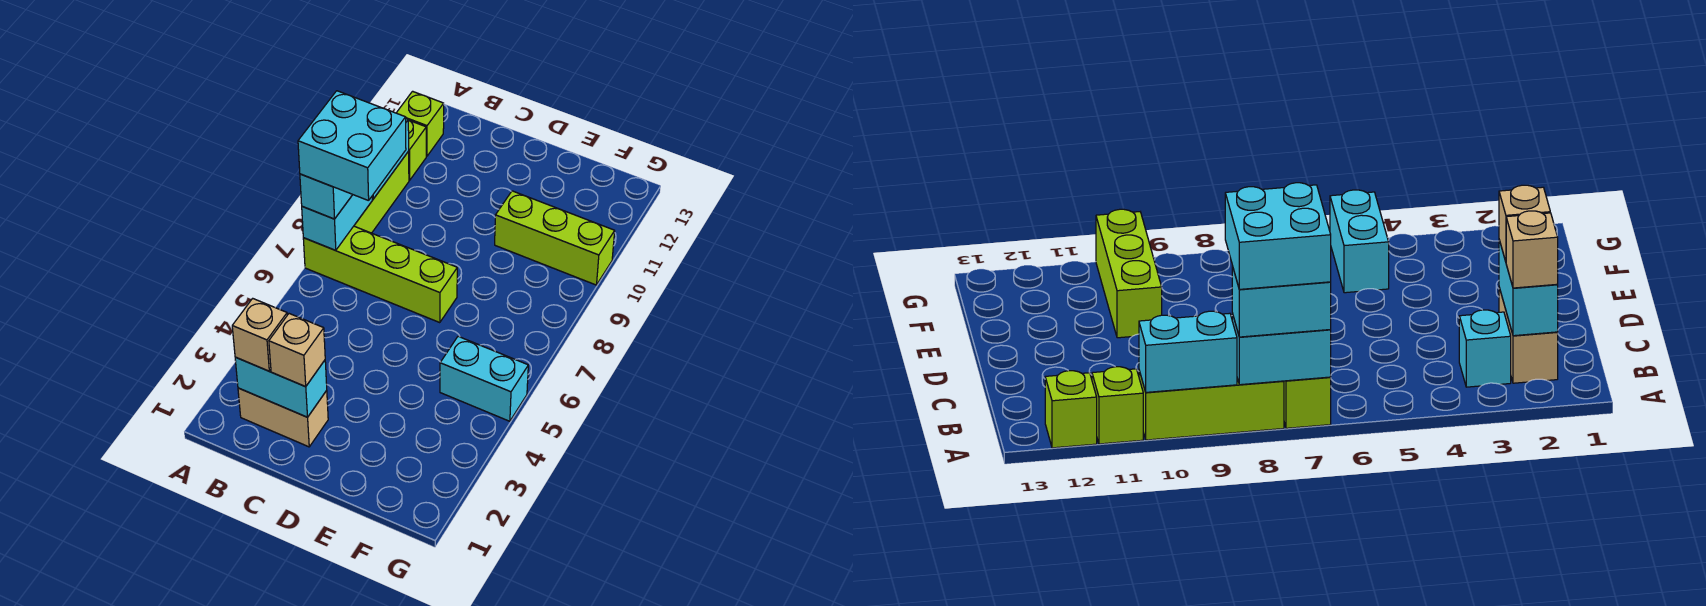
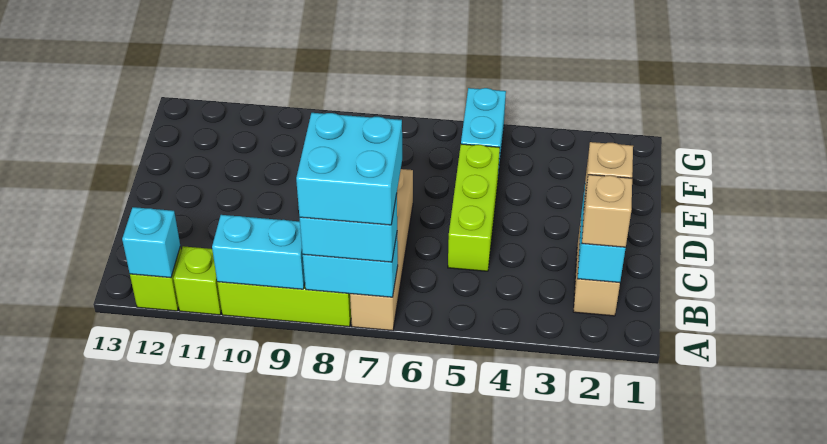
lime brick A7:D7 level 1 -> tan brick A7:D7 level 1
cyan brick B3 level 1 -> cyan brick A12 level 2
lime brick E10:G10 level 1 -> lime brick C5:E5 level 1

